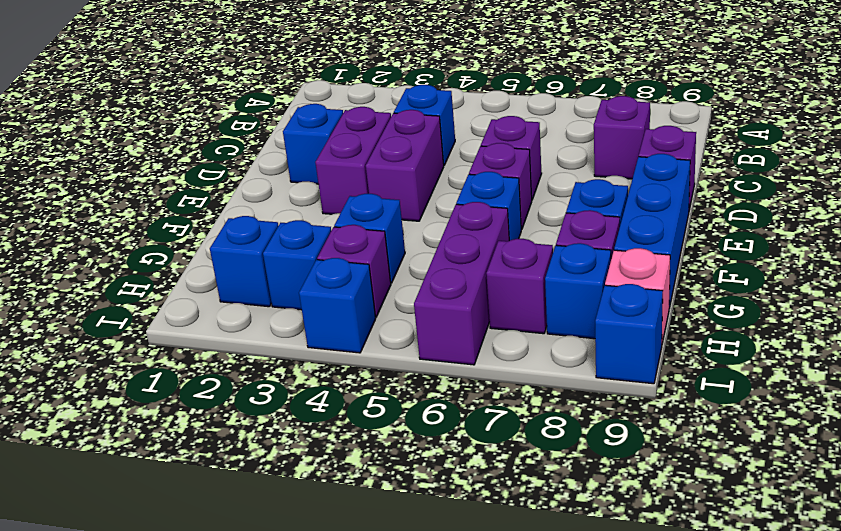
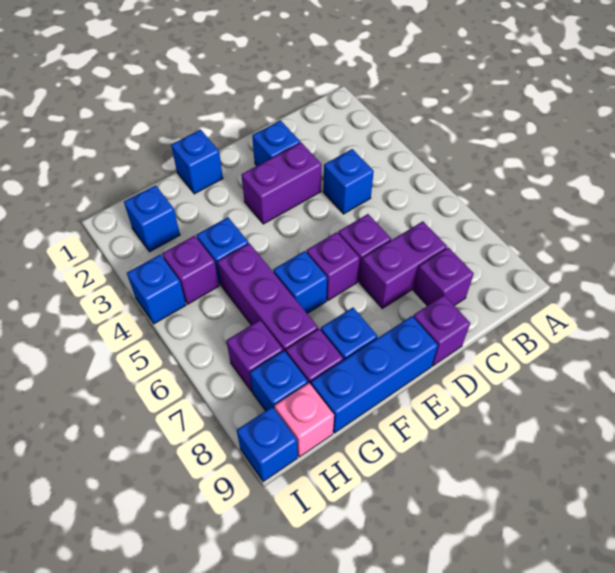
purple brick D4:E4 level 1 -> purple brick C7:D7 level 1
purple brick G6:I6 level 1 -> purple brick G5:G7 level 1
blue brick H3 level 1 -> blue brick F1 level 1

